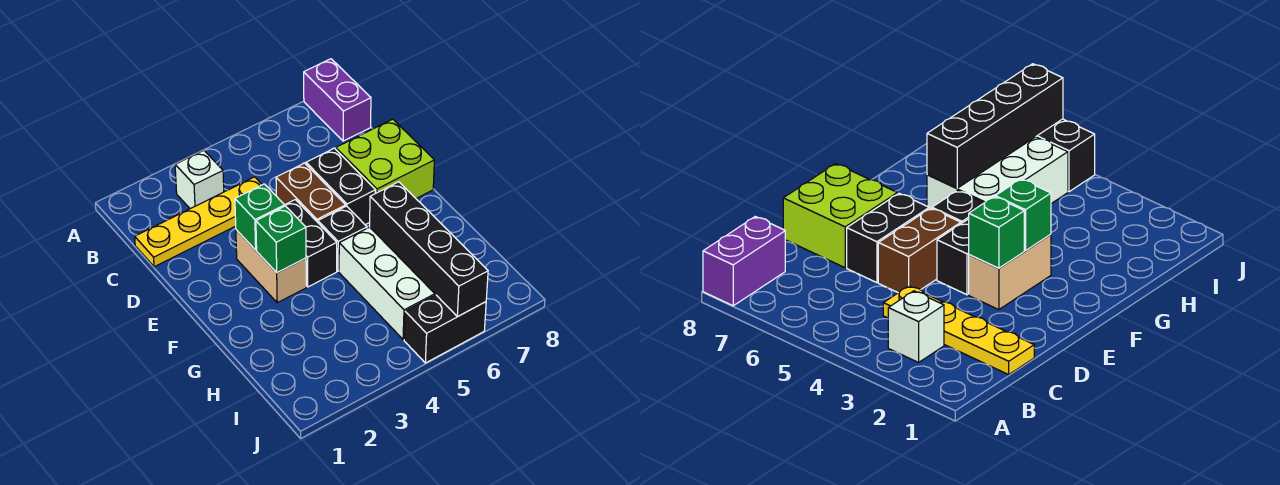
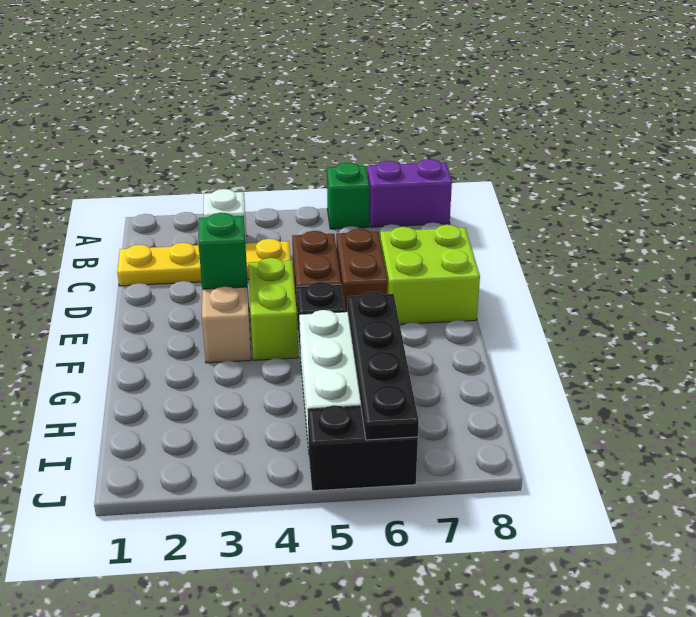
purple brick A8:B8 level 1 -> purple brick A7:A8 level 1
black brick D6:E6 level 1 -> brown brick D6:E6 level 1
black brick E4:F4 level 1 -> lime brick E4:F4 level 1
green brick F3 level 2 -> green brick A6 level 1
black brick G6:J6 level 2 -> black plate G6:J6 level 2

